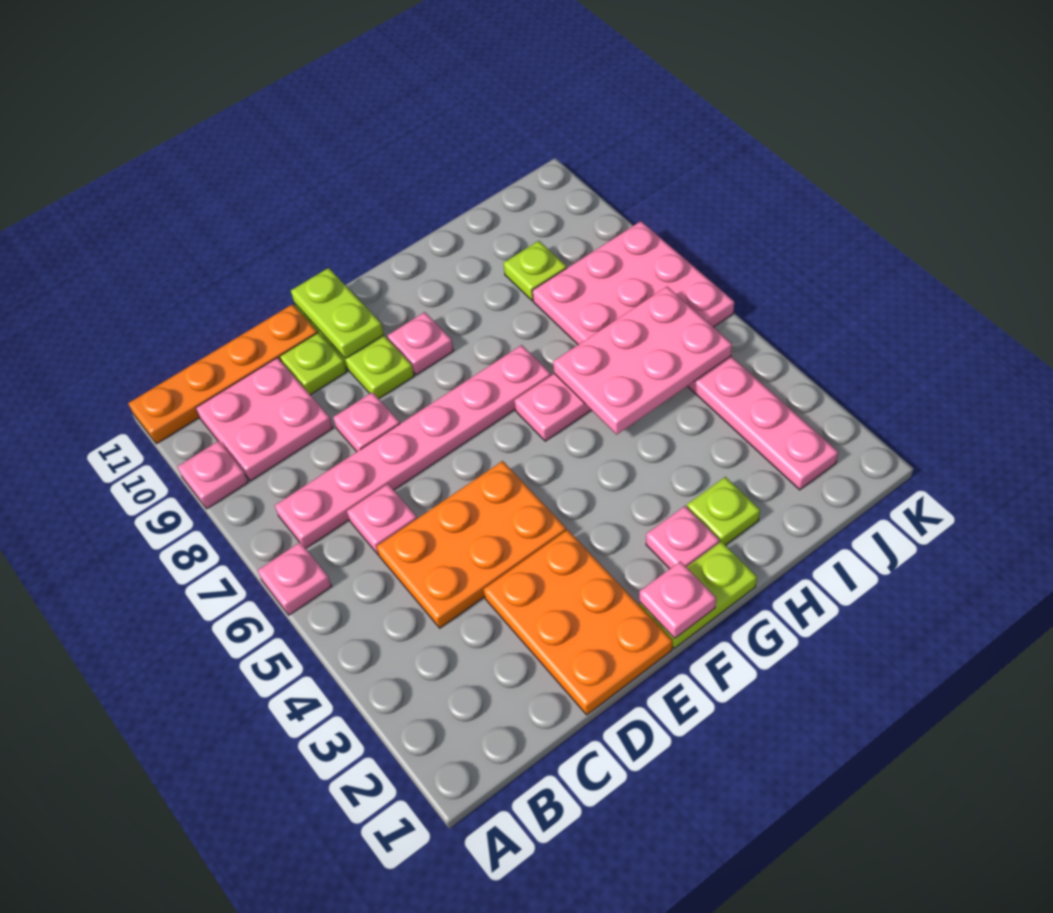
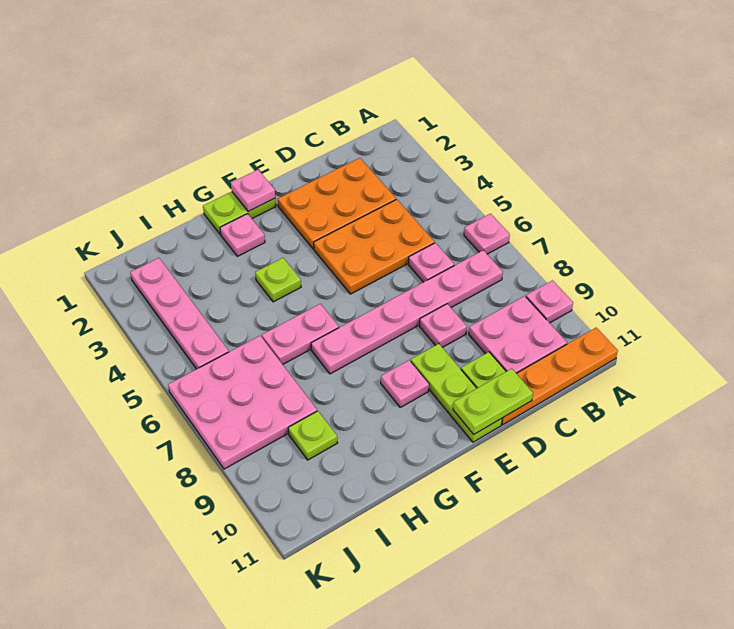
orange plate D1:E3 level 1 -> orange plate C2:E3 level 1
lime plate E10:E11 level 2 -> lime plate D11:E11 level 2
lime plate H2 level 1 -> lime plate G4 level 1
pink plate H5:J6 level 2 -> none

